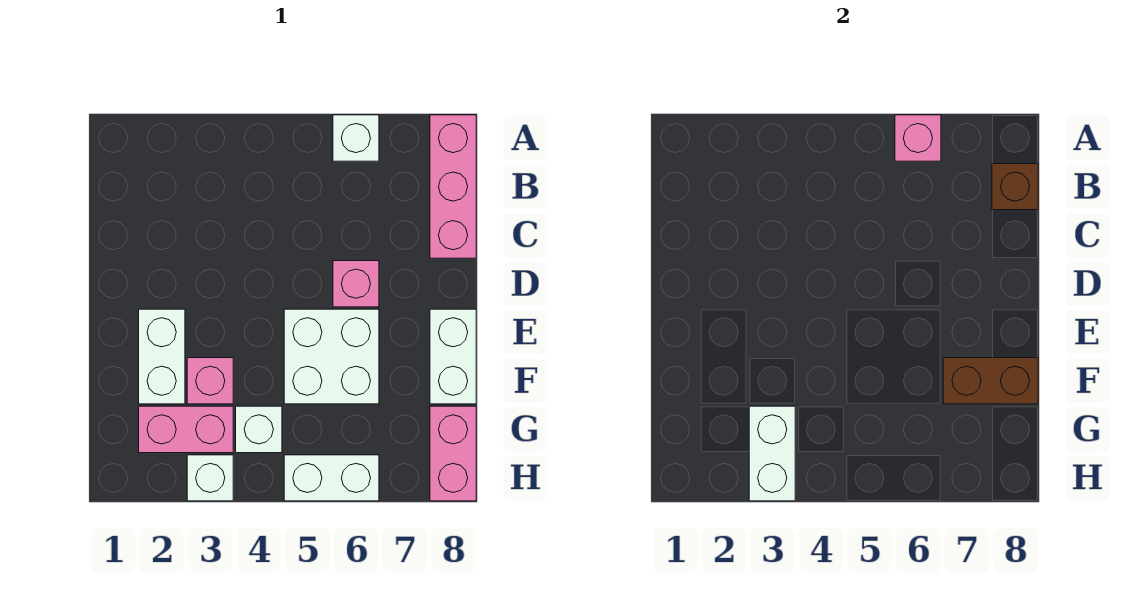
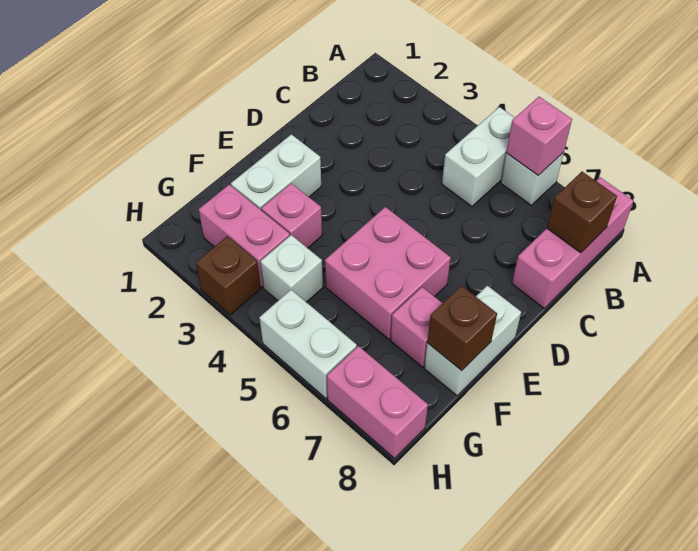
pink brick D6 level 1 -> pink brick F7 level 1
white brick E5:F6 level 1 -> pink brick E5:F6 level 1
brown brick F7:F8 level 2 -> brown brick F8 level 2
white brick G3:H3 level 2 -> white brick A5:B5 level 1
pink brick G8:H8 level 1 -> pink brick H7:H8 level 1
white brick H3 level 1 -> brown brick H3 level 1

